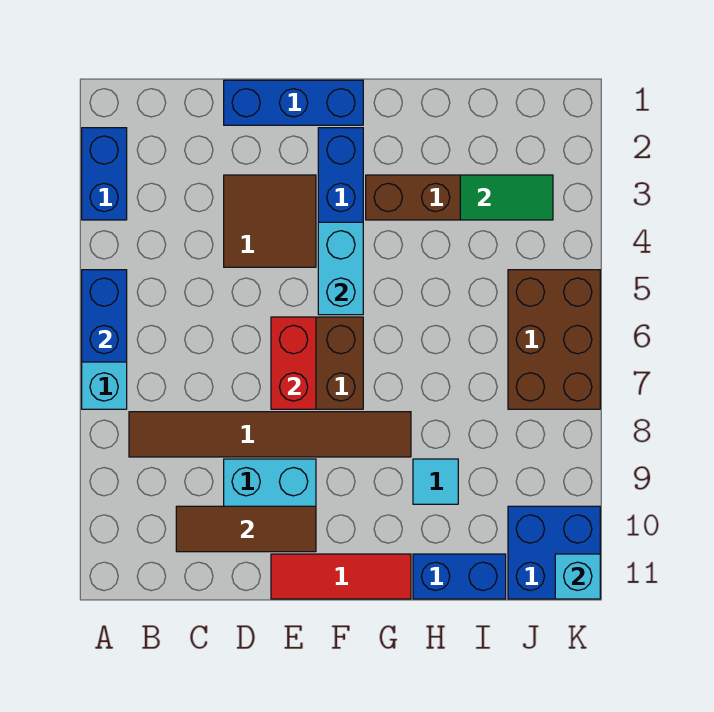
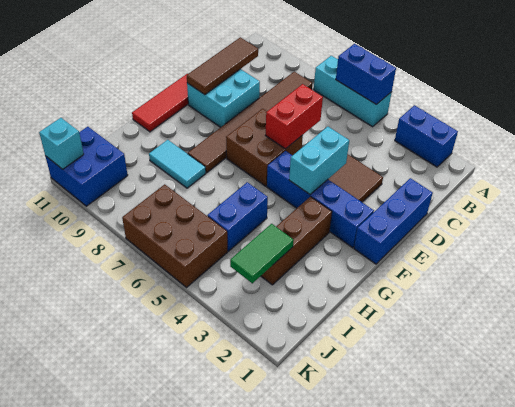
red brick E6:E7 level 2 -> red brick D6:E6 level 2
cyan brick F4:F5 level 2 -> cyan brick E4:F4 level 2
cyan tile H9 level 1 -> cyan tile H8:H9 level 1
blue brick H11:I11 level 1 -> blue brick H5:I5 level 1

